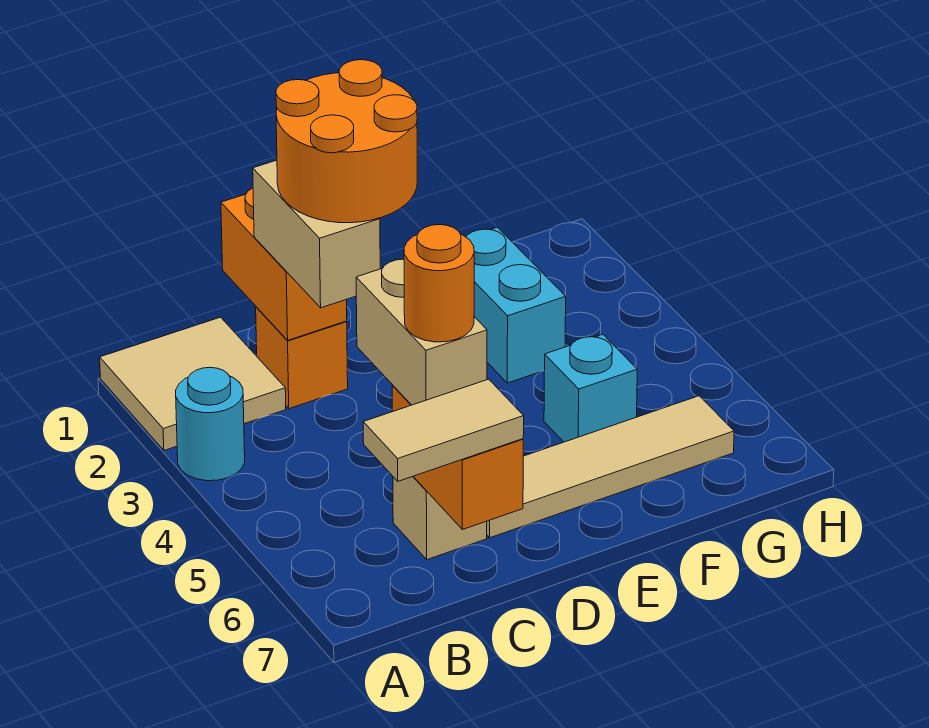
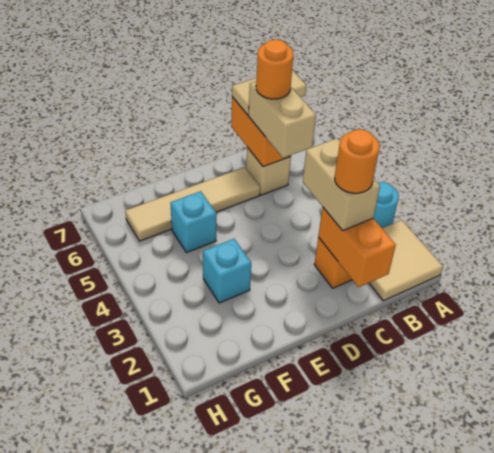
orange round brick C2:D3 level 4 -> orange round brick C2 level 4
cyan brick F2:F3 level 1 -> cyan brick F3 level 1

